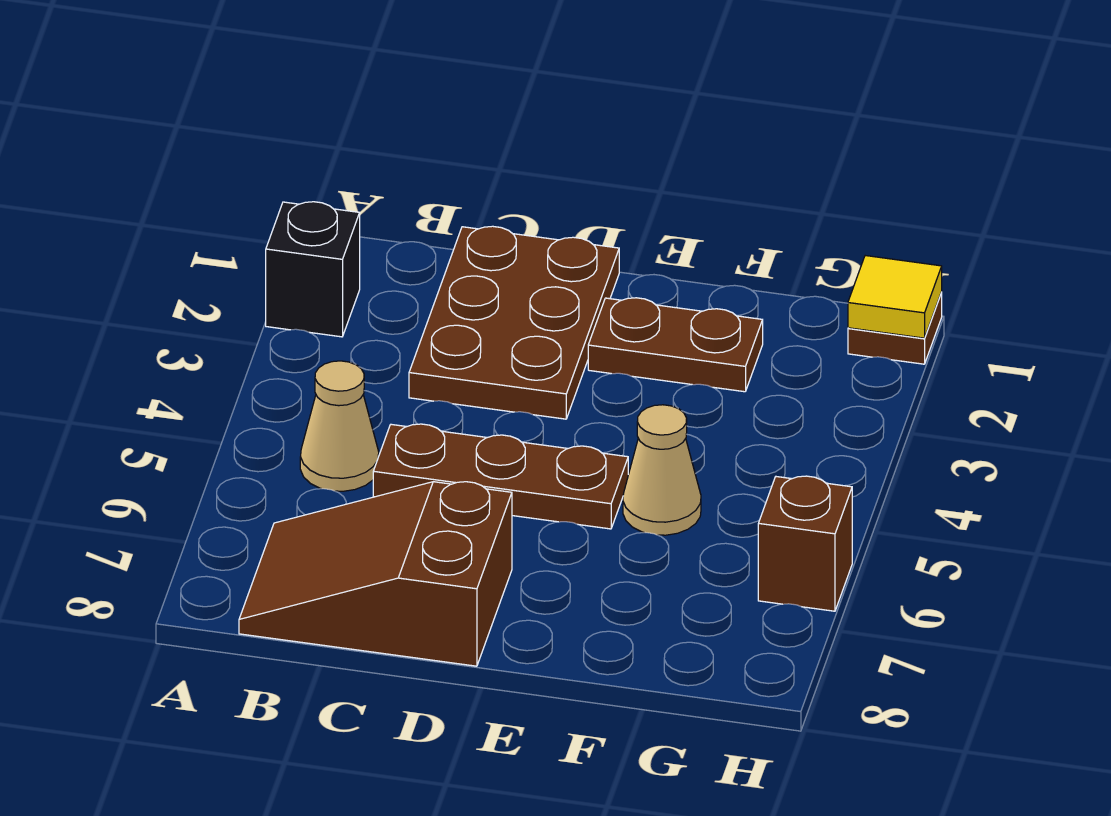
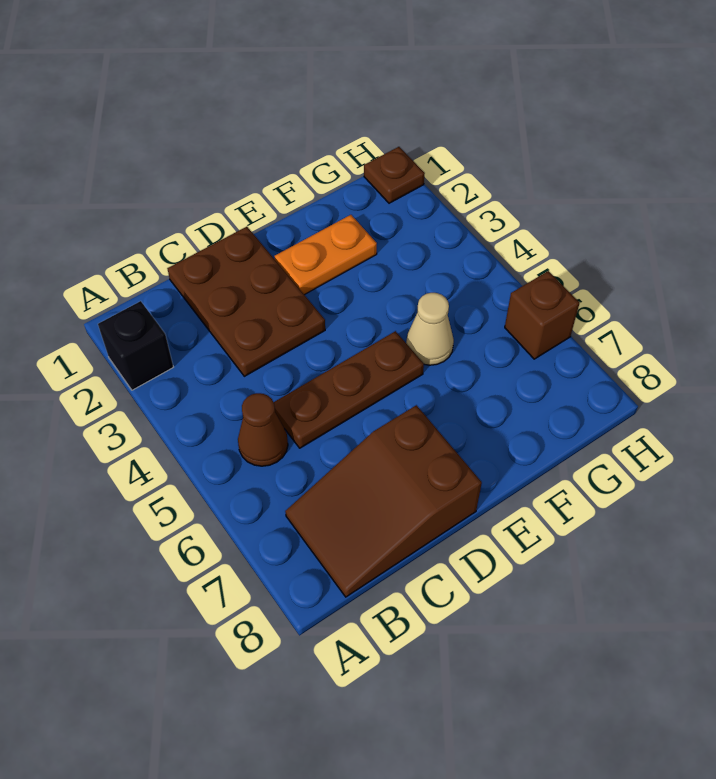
tan cone B5 level 1 -> brown cone B5 level 1
brown plate E2:F2 level 1 -> orange plate E2:F2 level 1
yellow tile H1 level 2 -> none

